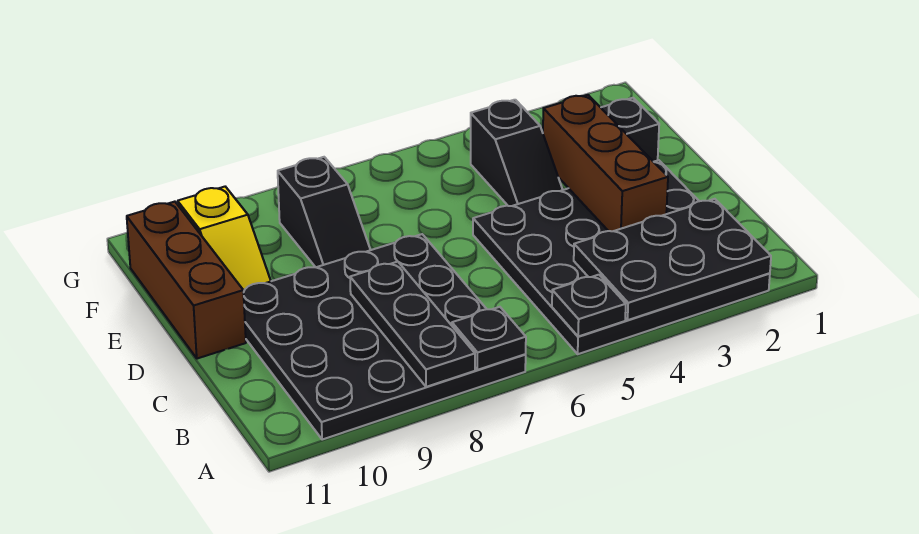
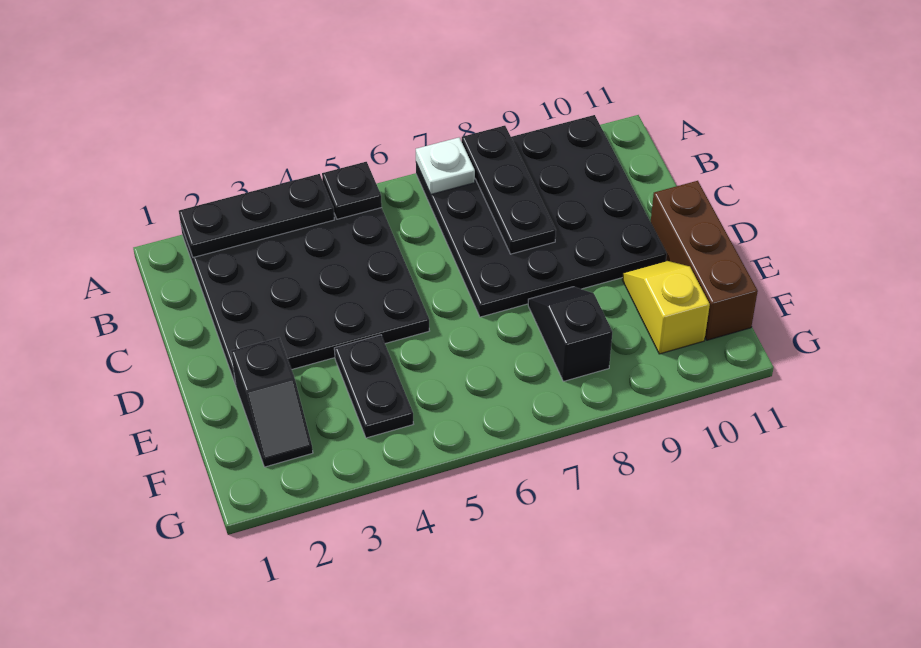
black plate A2:B4 level 2 -> black plate A2:A4 level 2
black plate A7 level 2 -> white plate A7 level 2
brown brick C3:E3 level 2 -> none
black slope E4:F4 level 1 top F -> black plate E4:F4 level 1

